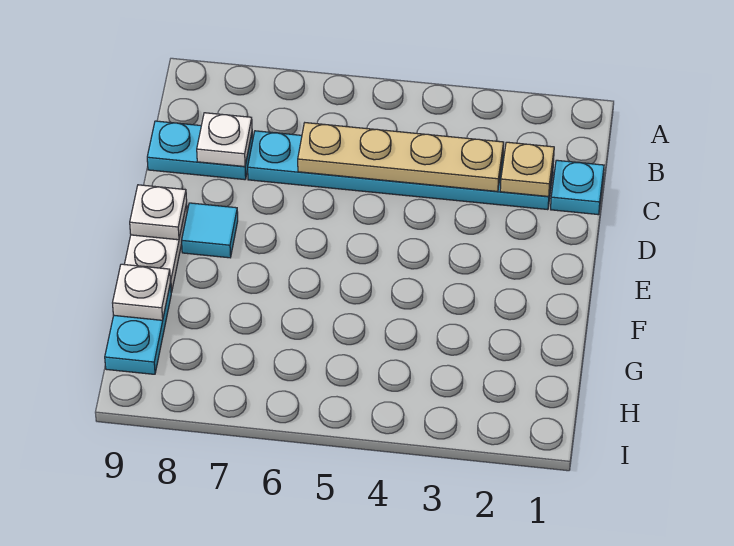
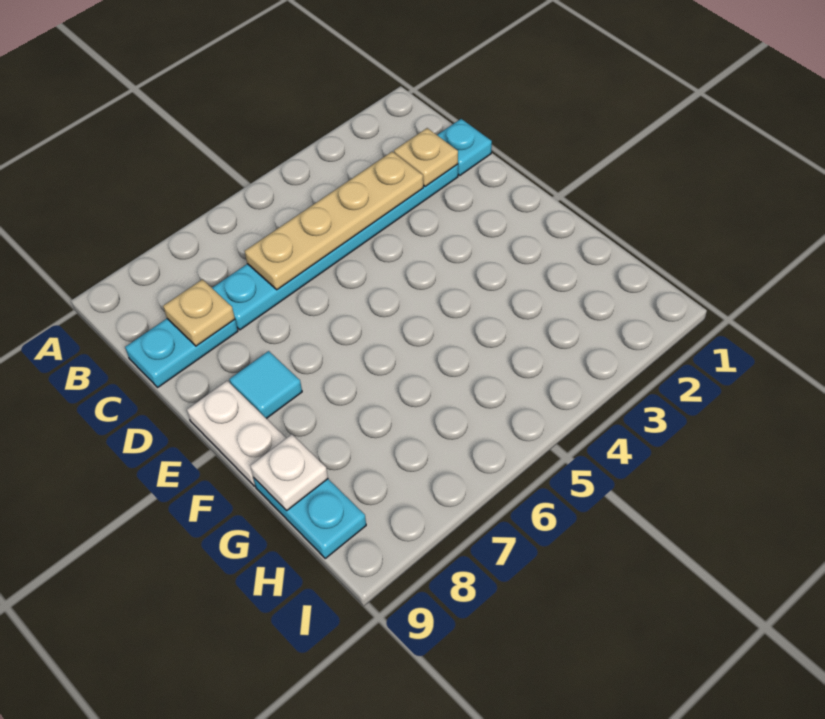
white plate C8 level 2 -> tan plate C8 level 2
white plate E9 level 2 -> none

